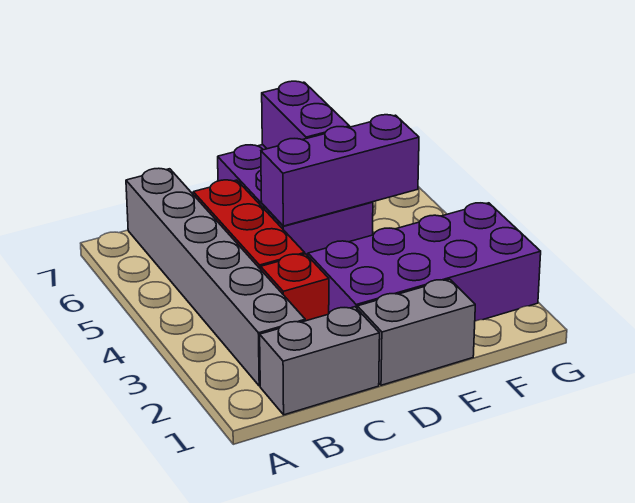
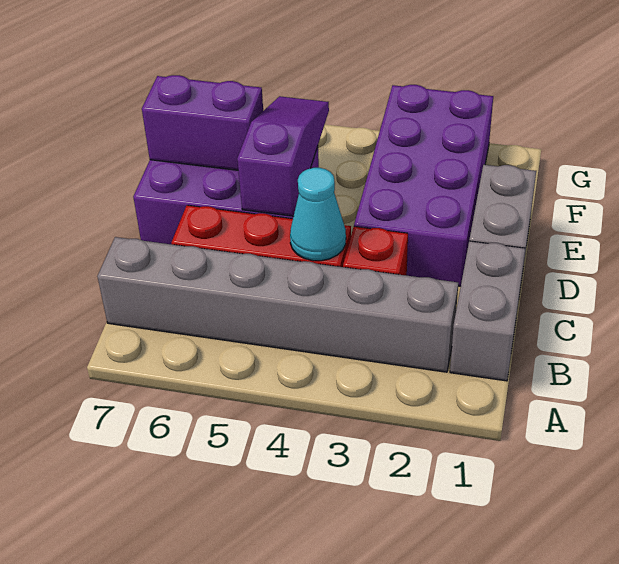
none -> cyan cone C4 level 2
purple brick D5:F5 level 2 -> purple slope D5:F5 level 2 top D

